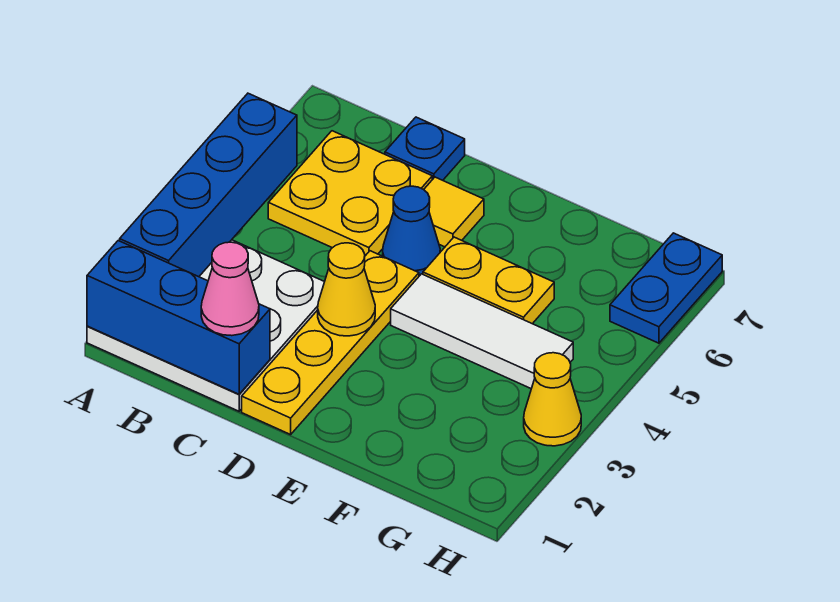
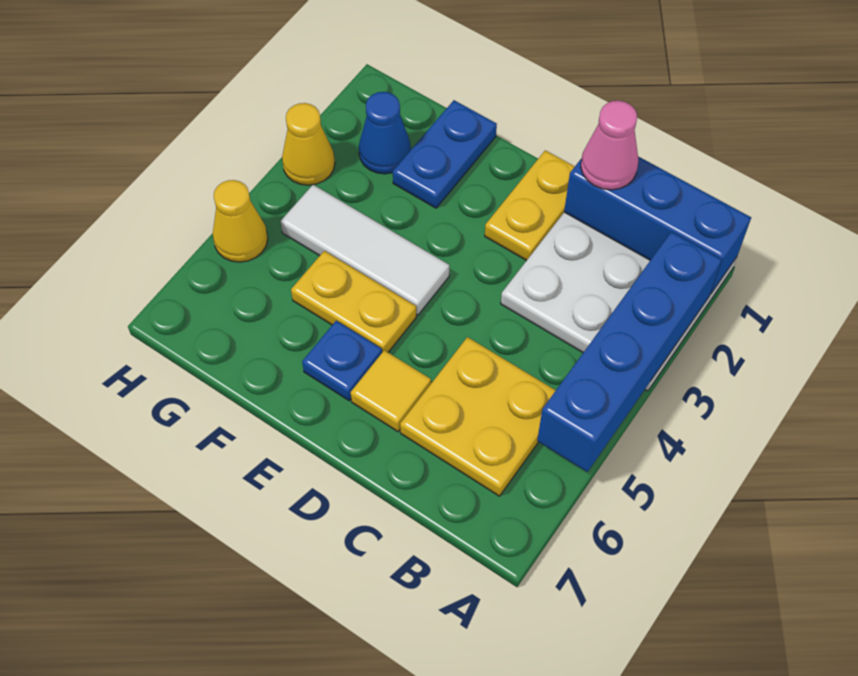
blue plate C7 level 1 -> blue plate E6 level 1
yellow plate D1:D4 level 1 -> yellow plate D1:D2 level 1
yellow cone D3 level 2 -> yellow cone H5 level 1
blue cone D5 level 1 -> blue cone G2 level 1
blue plate H6:H7 level 1 -> blue plate F1:F2 level 1

